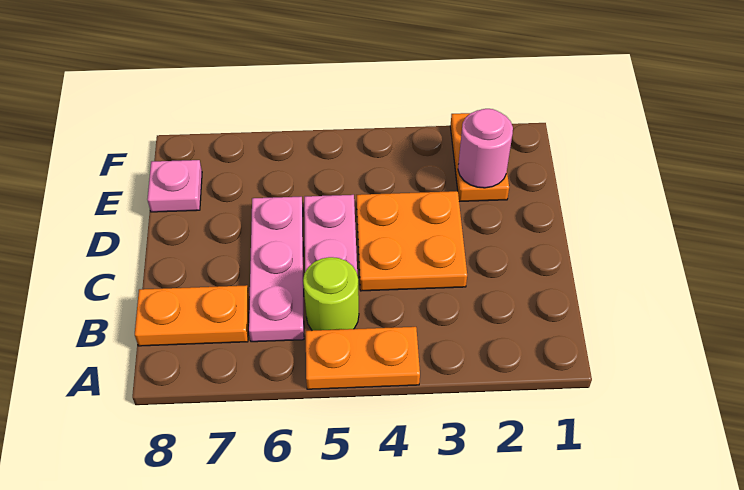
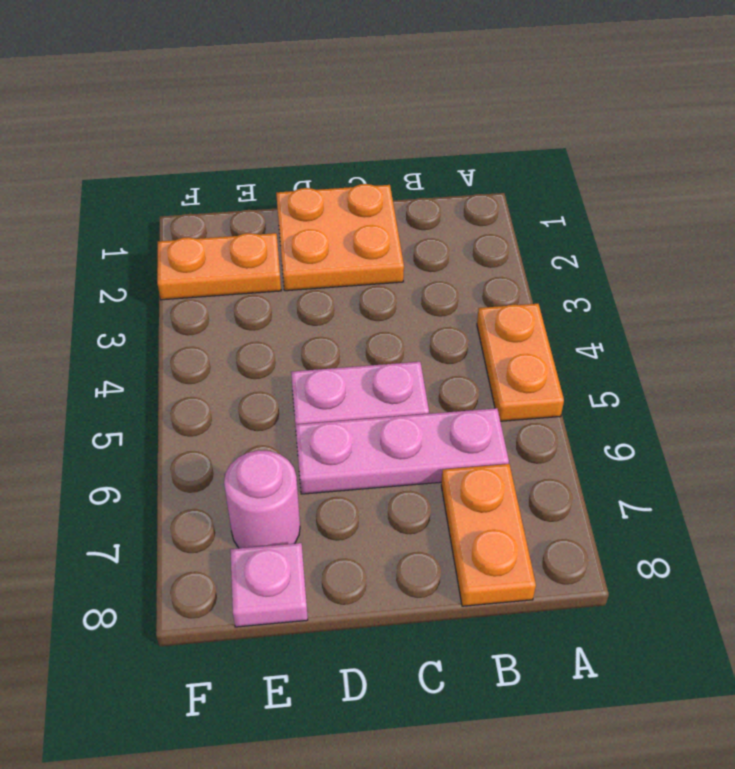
lime round brick B5 level 1 -> none
orange plate C3:D4 level 1 -> orange plate C1:D2 level 1
pink round brick E2 level 2 -> pink round brick E7 level 1

